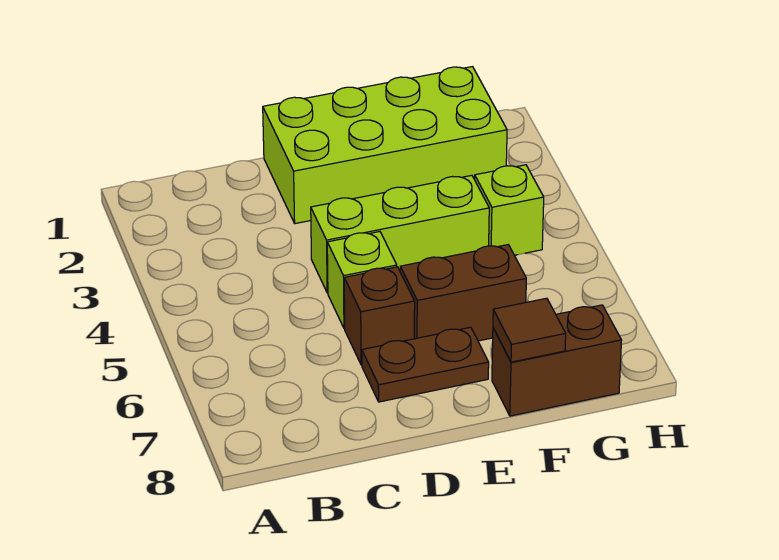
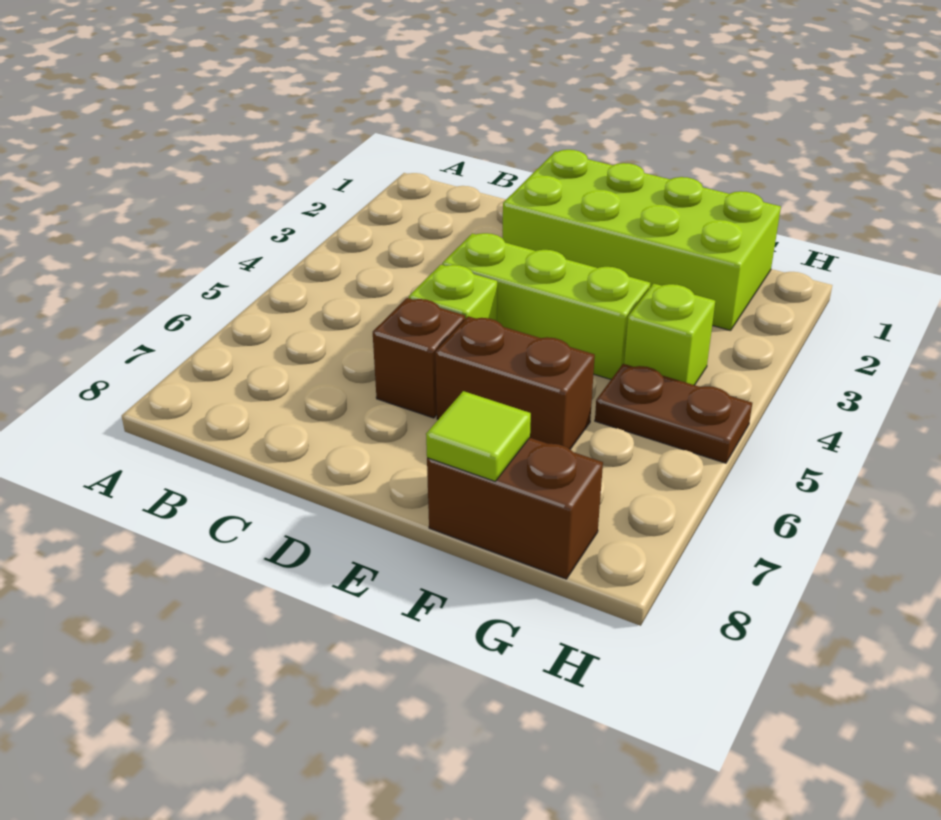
brown plate D7:E7 level 1 -> brown plate G5:H5 level 1
brown tile F8 level 2 -> lime tile F8 level 2

